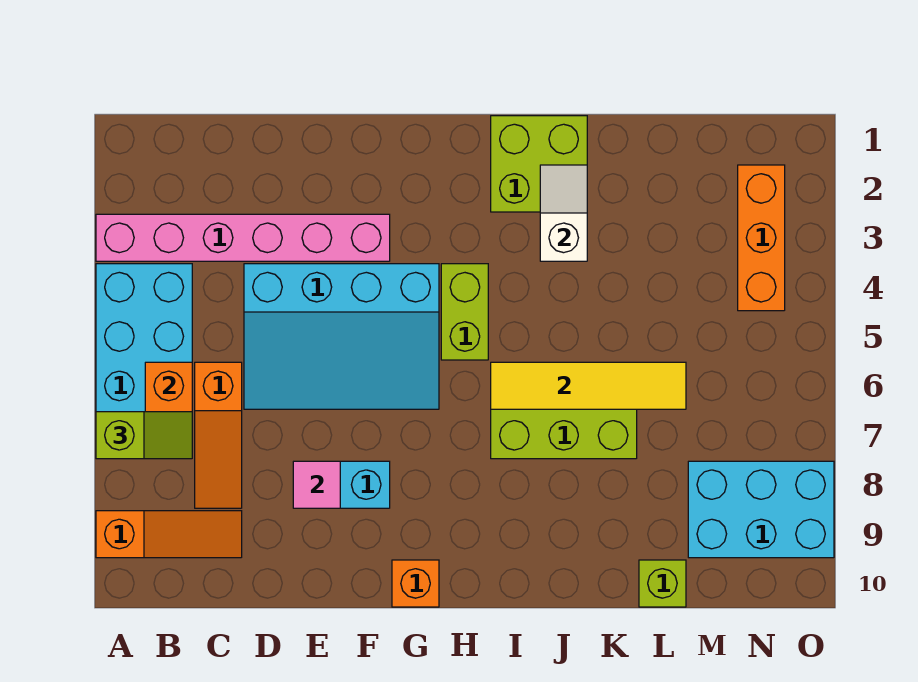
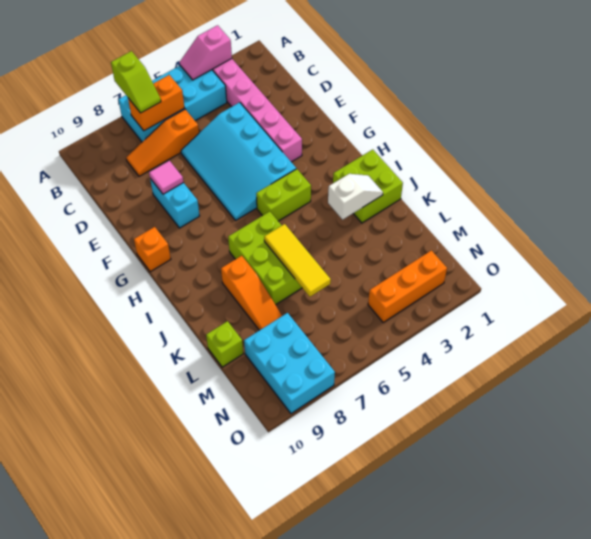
none -> pink slope A3:A4 level 2 top 3
orange slope A9:C9 level 1 top A -> orange slope J8:L8 level 1 top J
yellow tile I6:L6 level 2 -> yellow tile J6:L6 level 2

